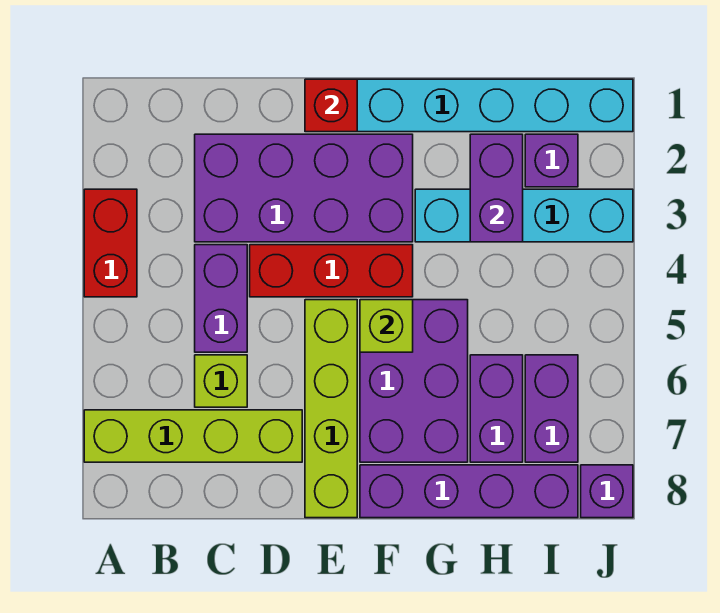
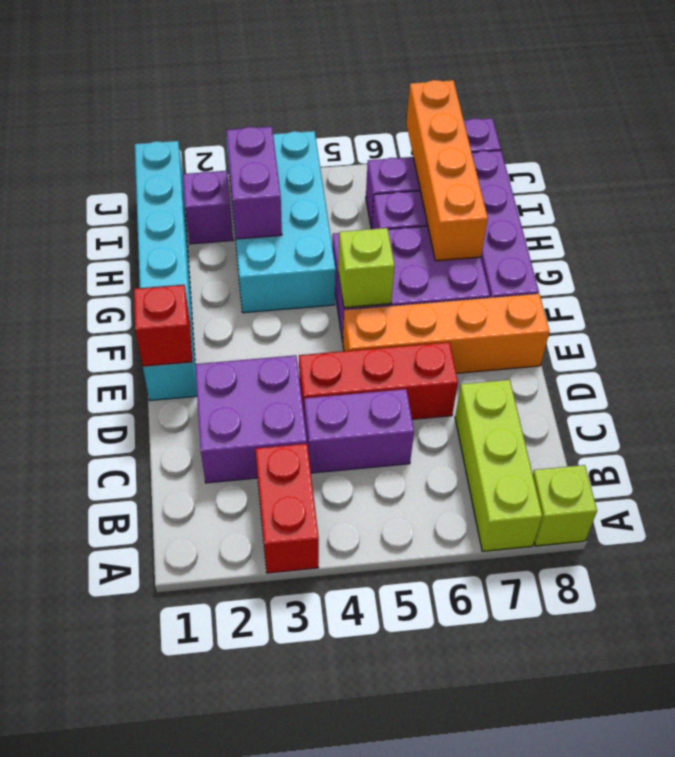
red brick A3:A4 level 1 -> red brick A3:B3 level 1
lime brick A7:D7 level 1 -> lime brick A7:C7 level 1
purple brick C2:F3 level 1 -> purple brick C2:D3 level 1
lime brick C6 level 1 -> lime brick A8 level 1
red brick D4:F4 level 1 -> red brick D4:D6 level 1
lime brick E5:E8 level 1 -> orange brick E5:E8 level 1
cyan brick G3:J3 level 1 -> cyan brick G3:J4 level 1
none -> orange brick G7:J7 level 2
purple brick H2:H3 level 2 -> purple brick H3:I3 level 2

